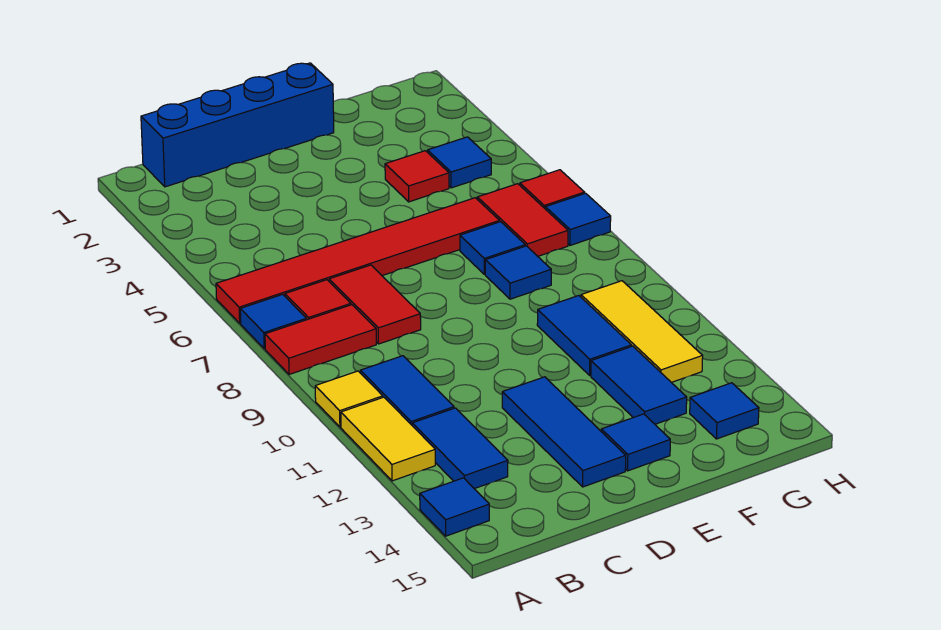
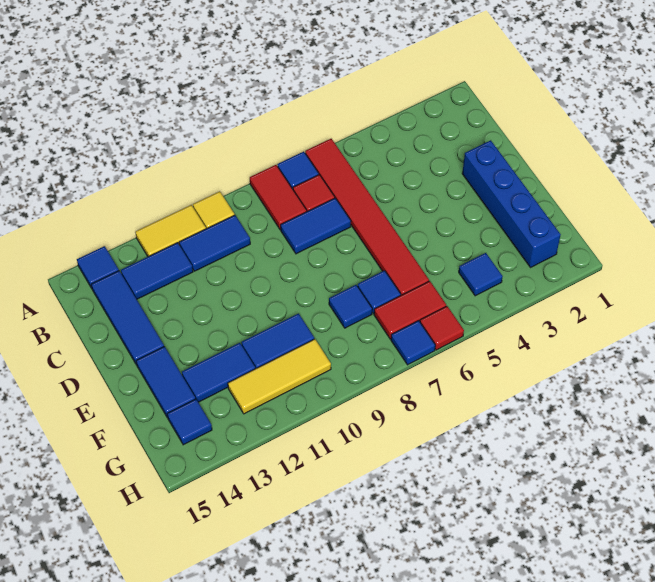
blue brick B1:E1 level 1 -> blue brick D2:G2 level 1
red tile C7:C8 level 1 -> blue tile C7:C8 level 1
blue tile D12:D14 level 1 -> blue tile B14:D14 level 1
blue tile E14 level 1 -> blue tile E14:F14 level 1
red tile F4 level 1 -> none

